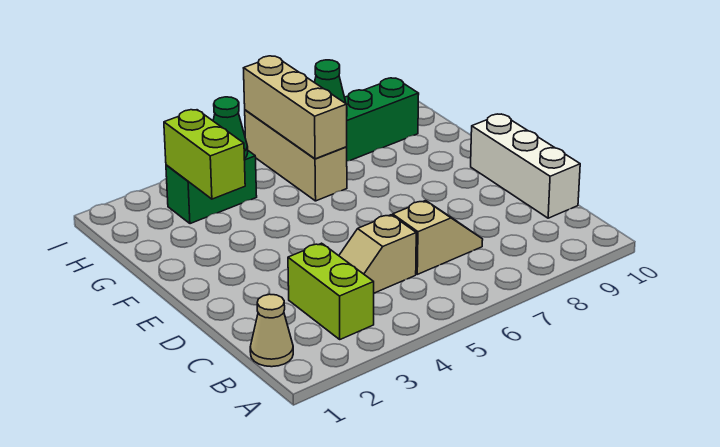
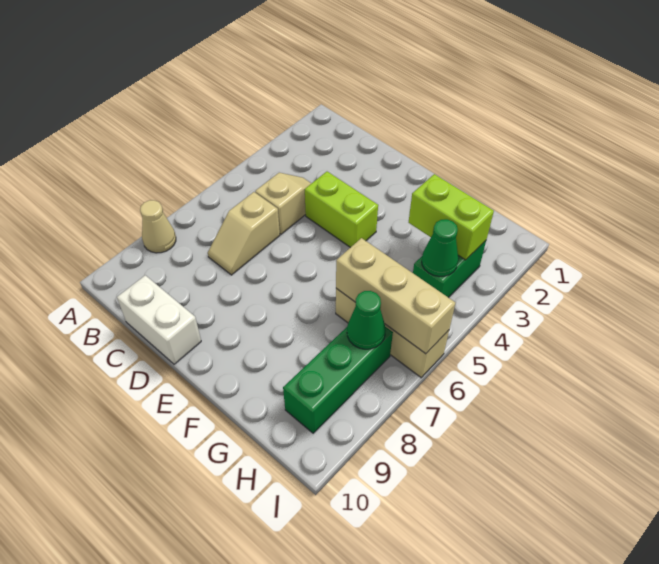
tan cone B1 level 1 -> tan cone A8 level 1
lime brick B3:C3 level 1 -> lime brick D4:E4 level 1
white brick C10:E10 level 1 -> white brick C10:D10 level 1

